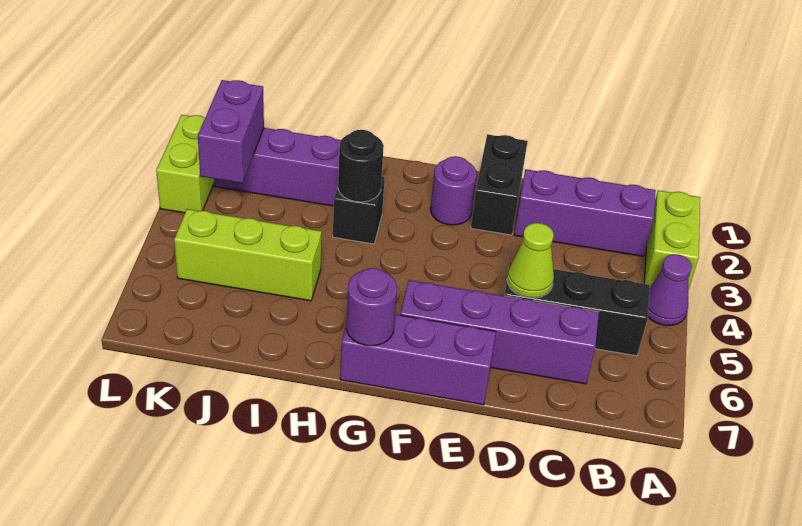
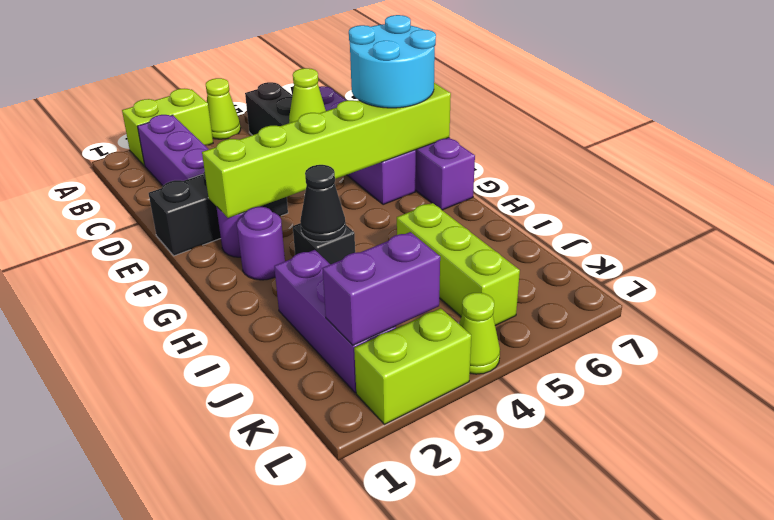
purple cone A4 level 1 -> lime cone A4 level 1
black brick E1:E2 level 1 -> black brick E1:E3 level 1
none -> cyan round brick E6:F7 level 3
none -> lime brick F2:F7 level 2
purple round brick G7 level 2 -> purple round brick G2 level 1
black round brick H3 level 2 -> black cone H3 level 2
none -> lime cone L4 level 1

